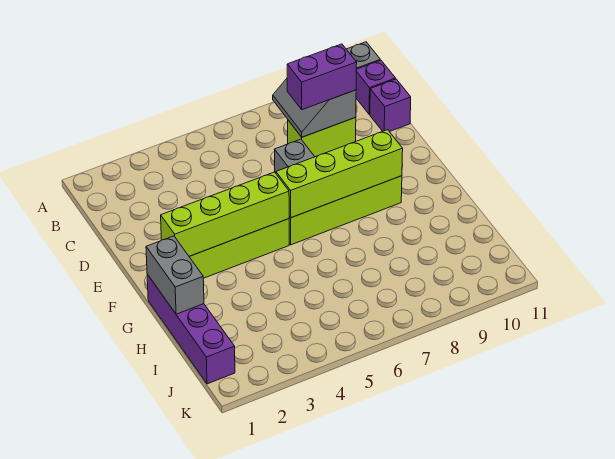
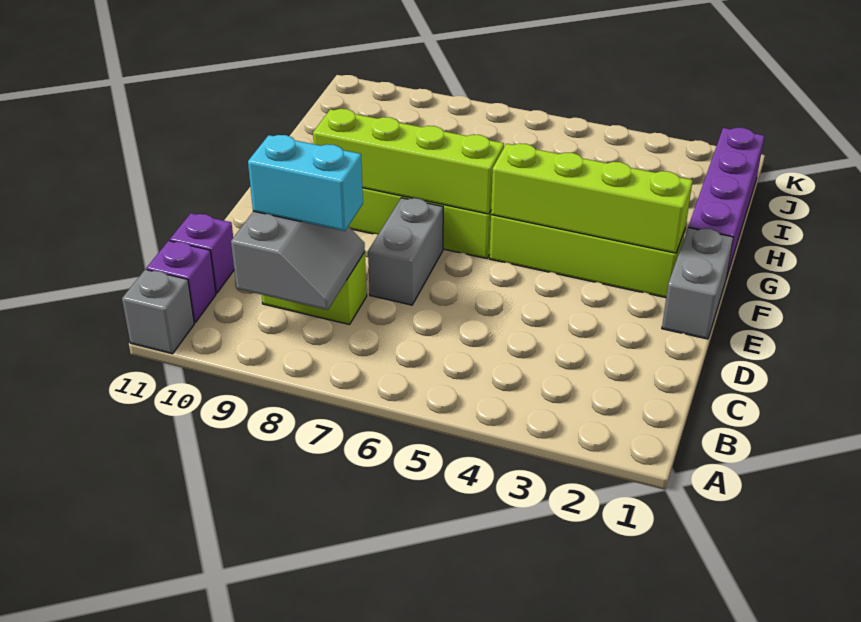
purple brick C8:C9 level 3 -> cyan brick C8:C9 level 3
grey brick G1:H1 level 2 -> grey brick E1:F1 level 1

